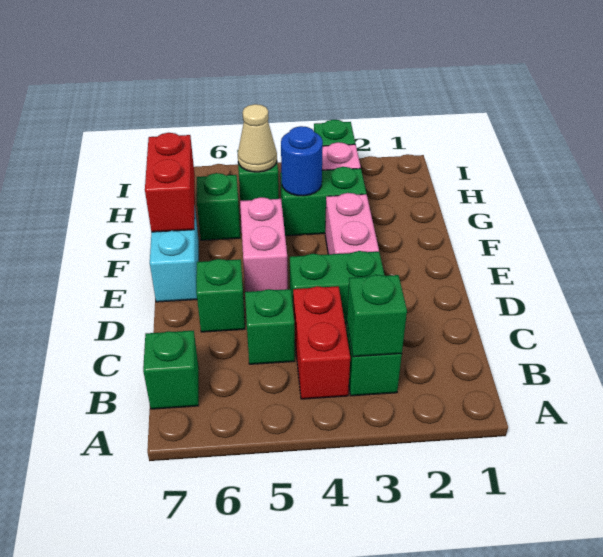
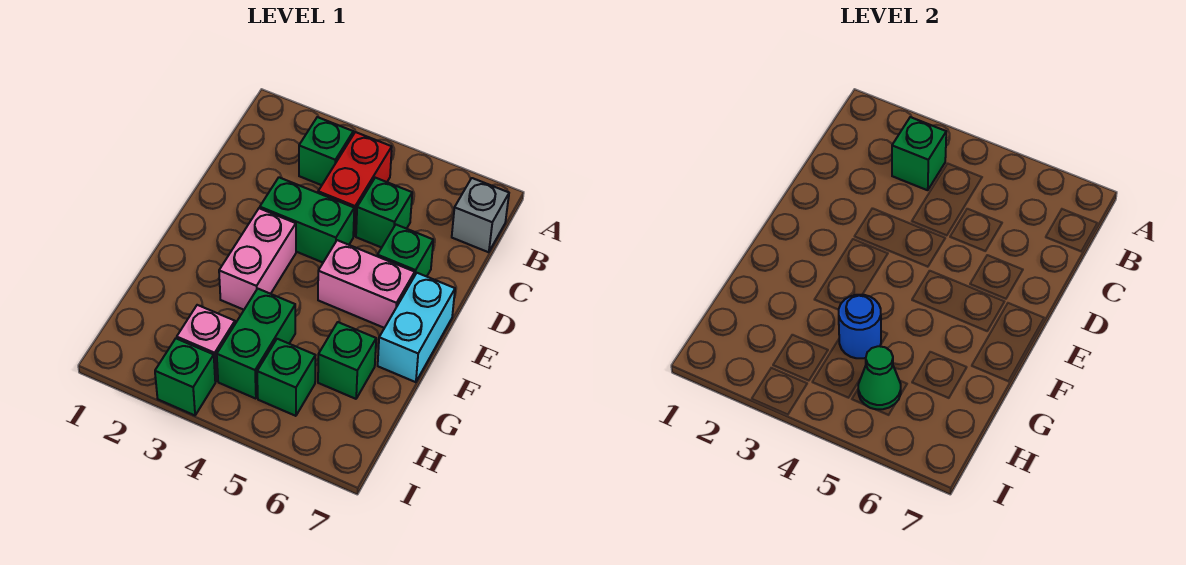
green brick B7 level 1 -> grey brick B7 level 1
pink brick E5:F5 level 1 -> pink brick E5:E6 level 1
red brick F7:G7 level 2 -> none
green brick G3:G4 level 1 -> green brick G4:H4 level 1
tan cone H5 level 2 -> green cone H5 level 2

